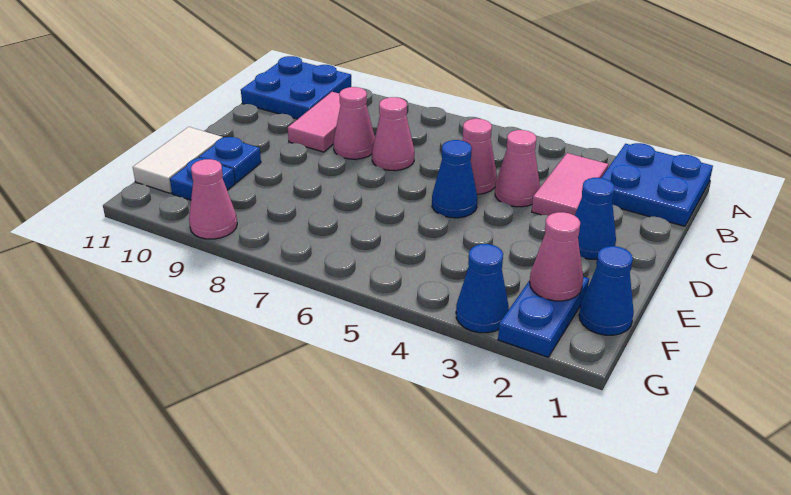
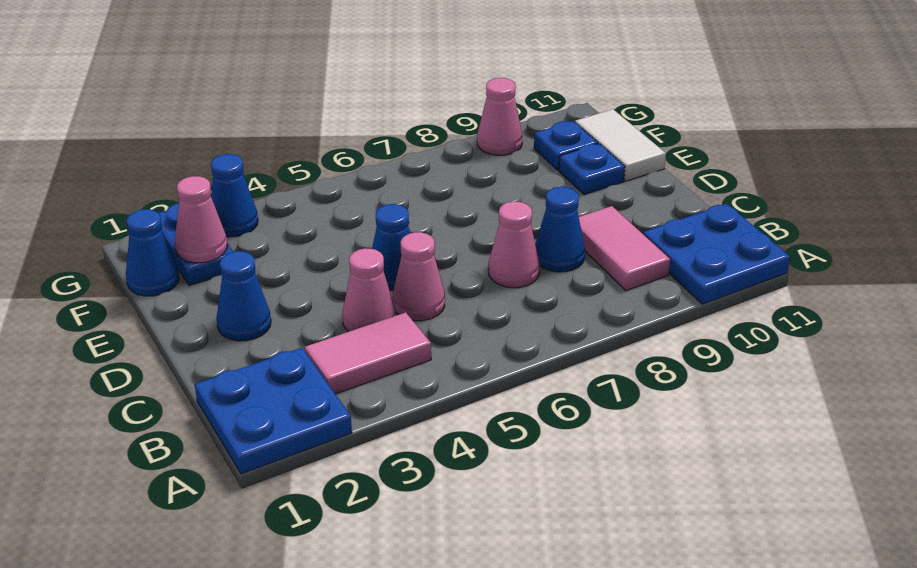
pink tile B3:C3 level 1 -> pink tile B3:B4 level 1
pink cone C8 level 1 -> blue cone C8 level 1

